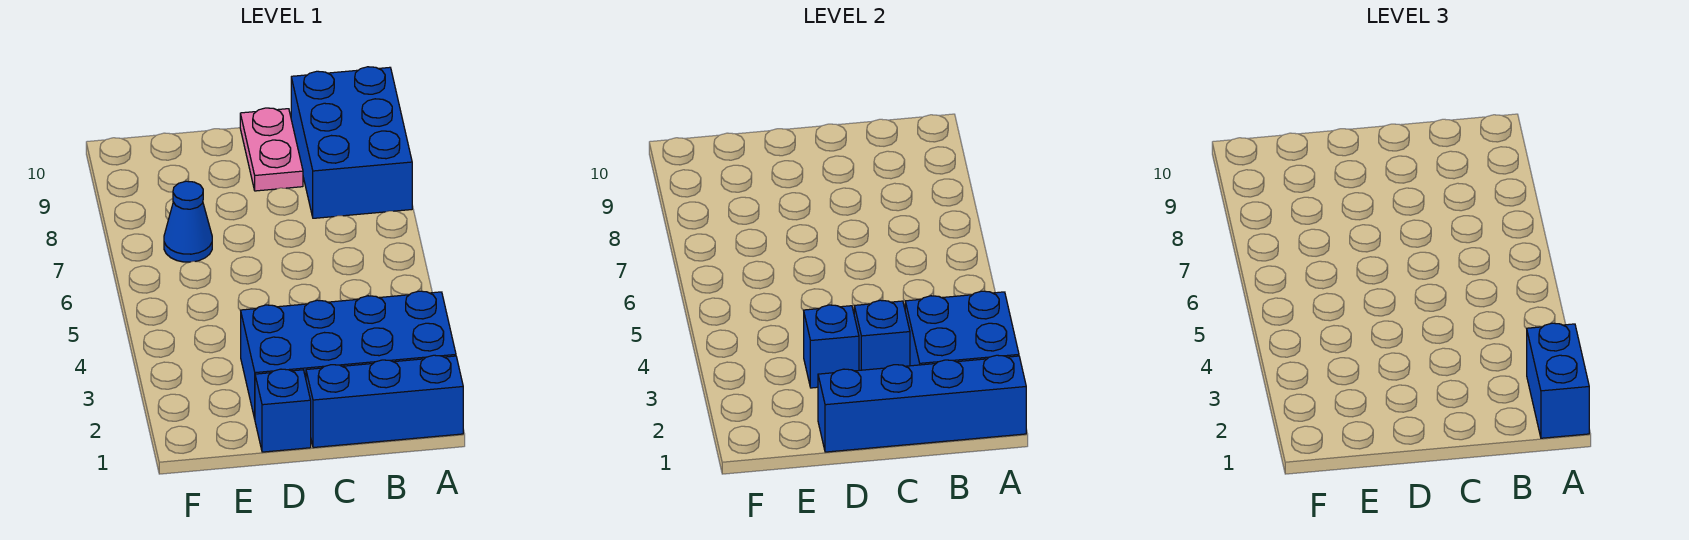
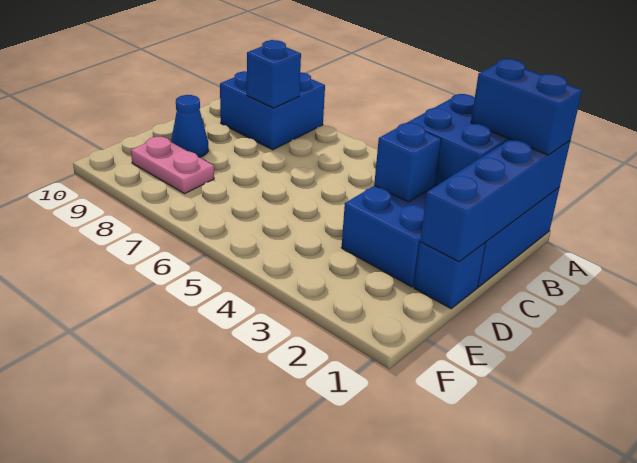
blue brick A8:B10 level 1 -> blue brick A8:B9 level 1
pink plate C9:C10 level 1 -> pink plate E8:E9 level 1
blue brick D3 level 2 -> blue brick B8 level 2
blue cone E7 level 1 -> blue cone D9 level 1

